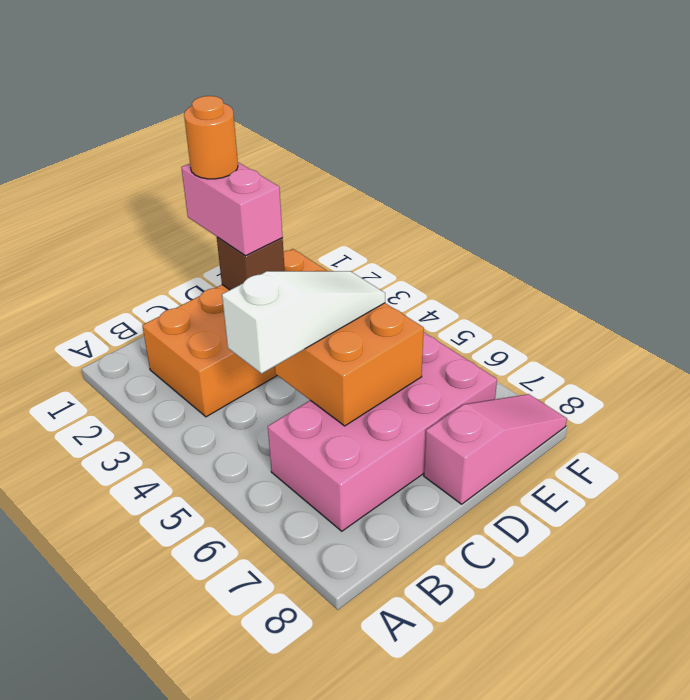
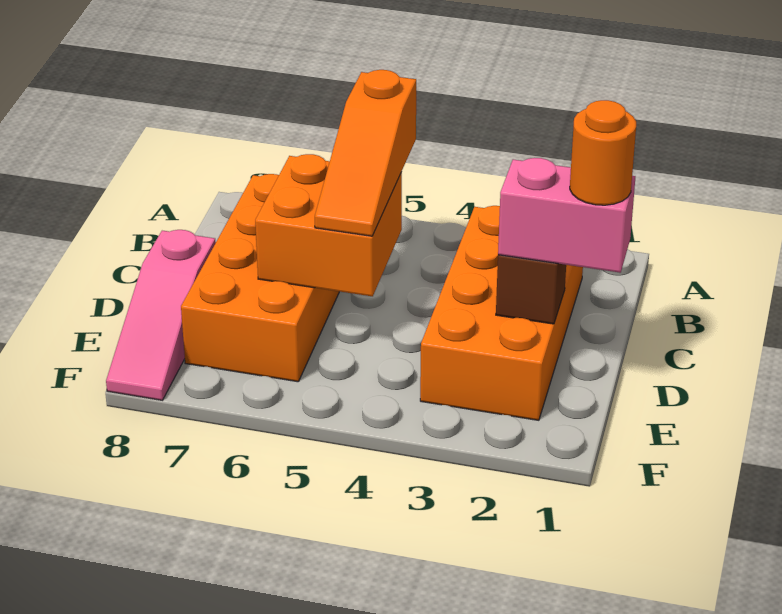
white slope B5:D5 level 3 top B -> orange slope B5:D5 level 3 top B
pink brick B6:E7 level 1 -> orange brick B6:E7 level 1

